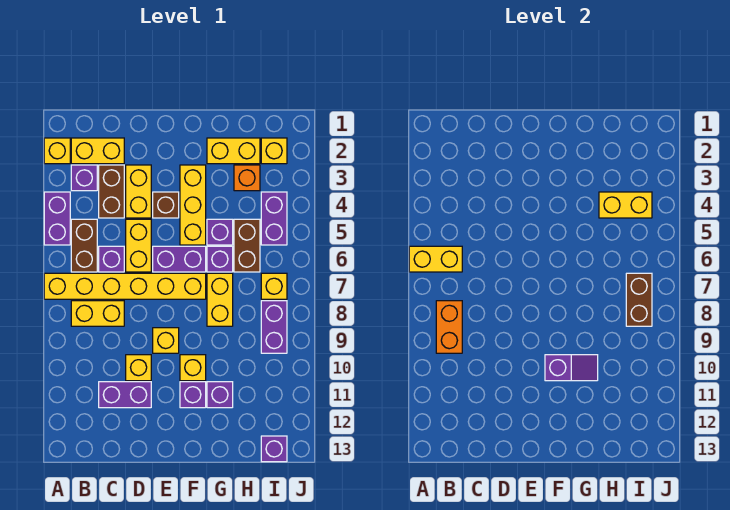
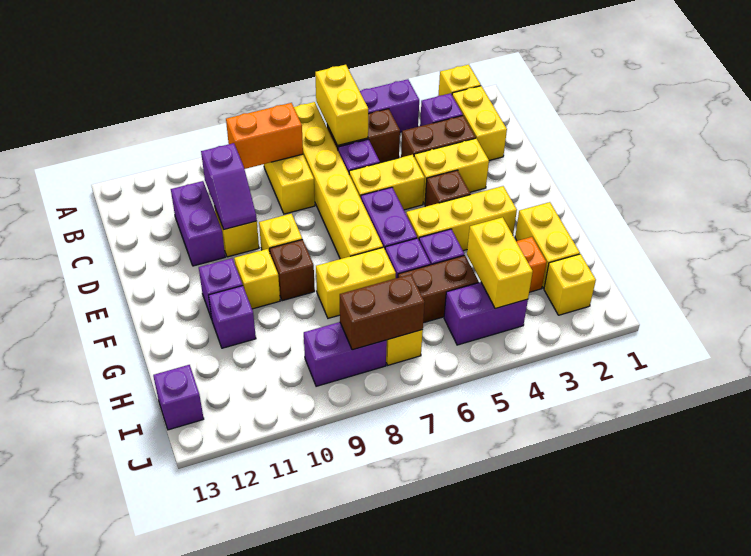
none -> brown brick F9 level 1
purple slope F10:G10 level 2 top F -> purple slope C10:D10 level 2 top C

